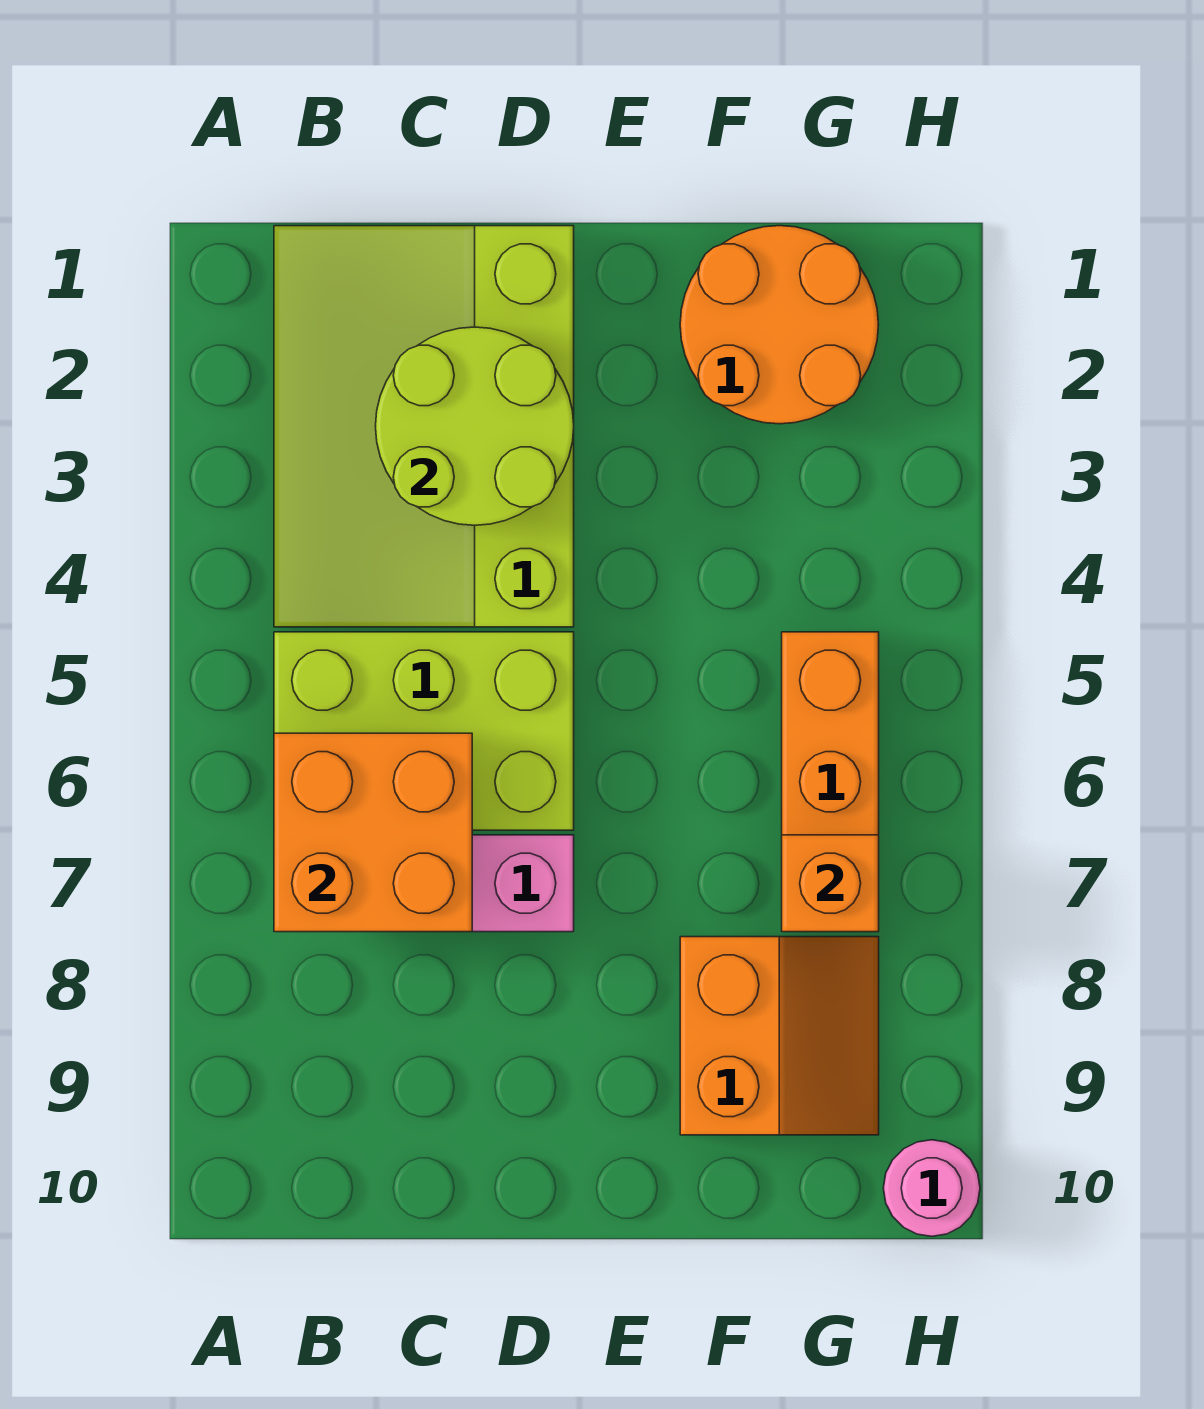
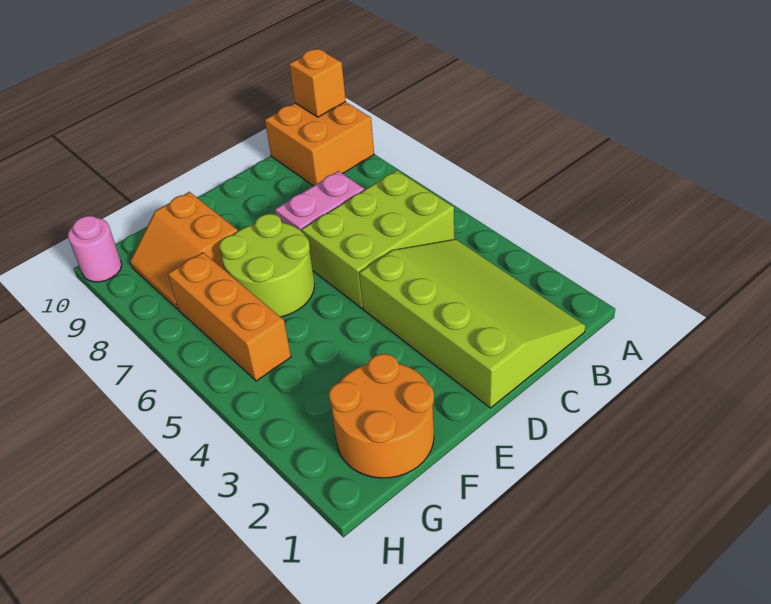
orange brick B6:C7 level 2 -> orange brick A9:B10 level 1
lime round brick C2:D3 level 2 -> lime round brick E6:F7 level 1
orange brick G7 level 2 -> orange brick A10 level 2

